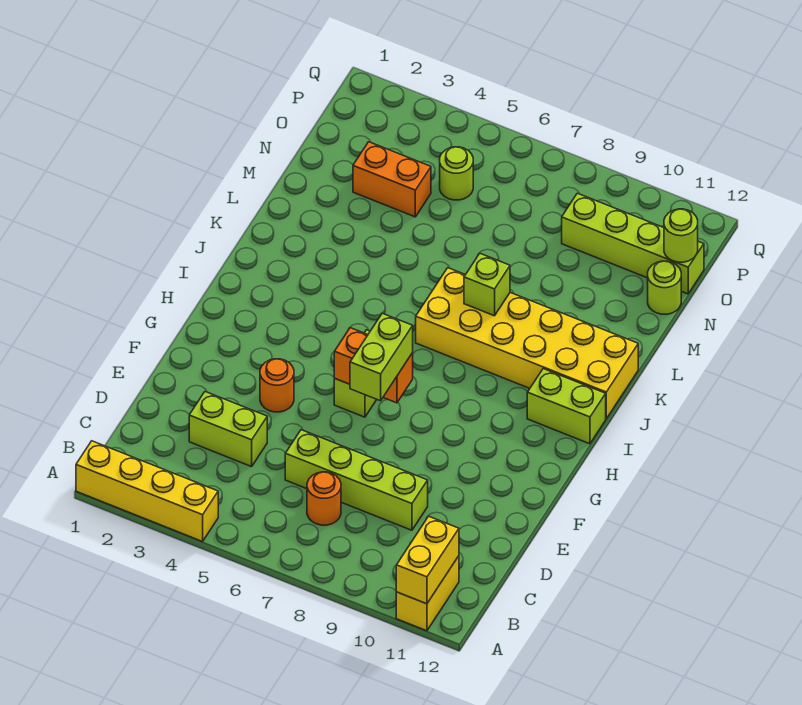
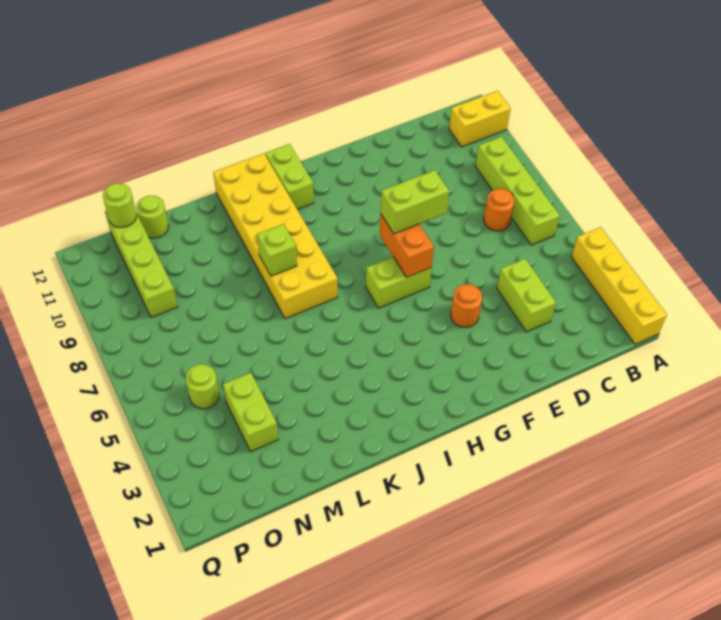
yellow brick A11:B11 level 2 -> none
lime brick D6:D9 level 1 -> lime brick B6:B9 level 1
orange brick N3:N4 level 1 -> lime brick N3:N4 level 1

